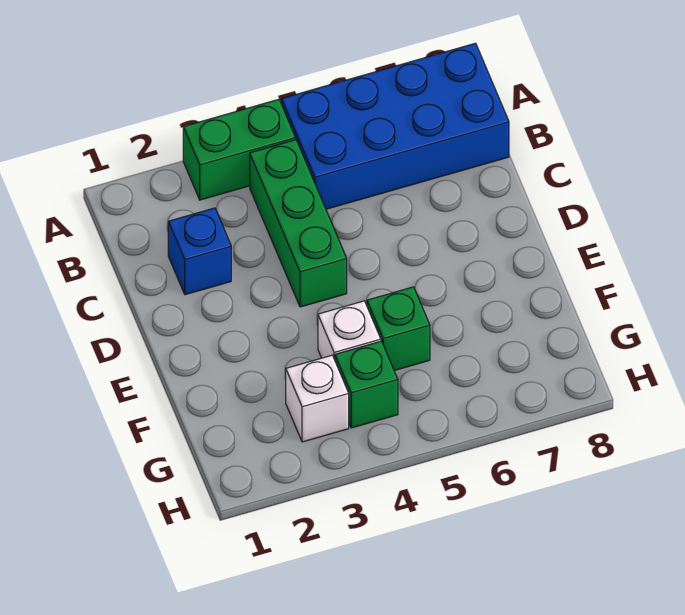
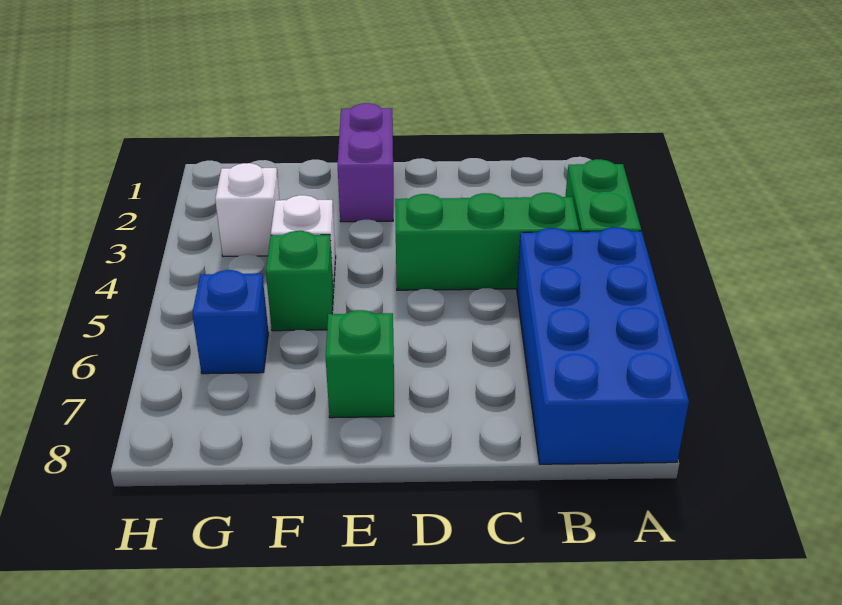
blue brick C2 level 1 -> blue brick G6 level 1
none -> purple brick E1:E2 level 1
green brick G4 level 1 -> green brick E7 level 1

